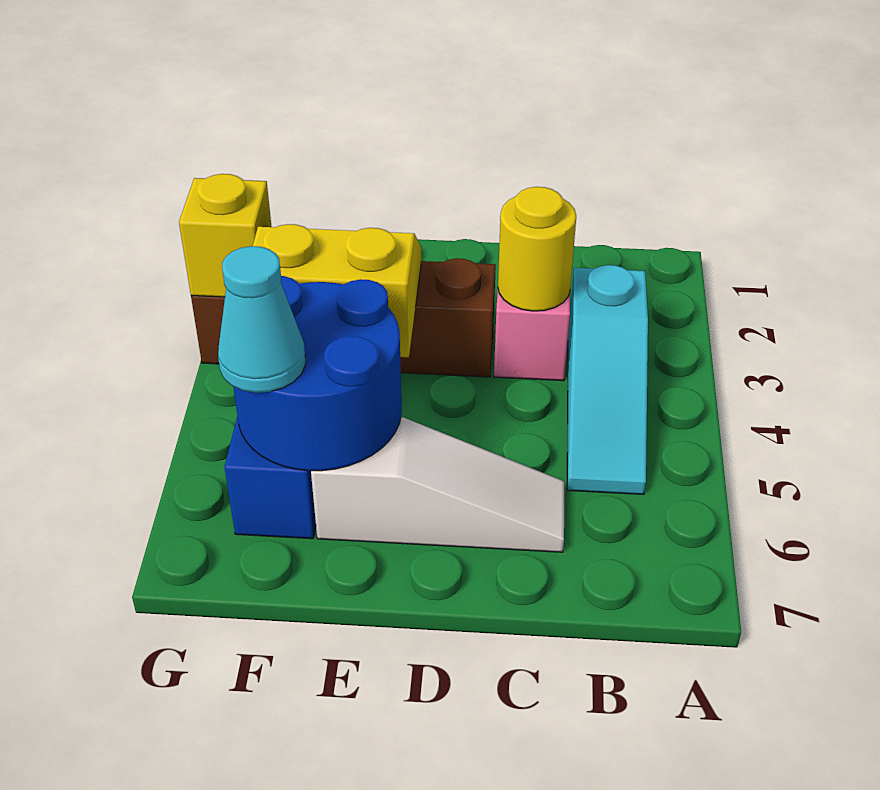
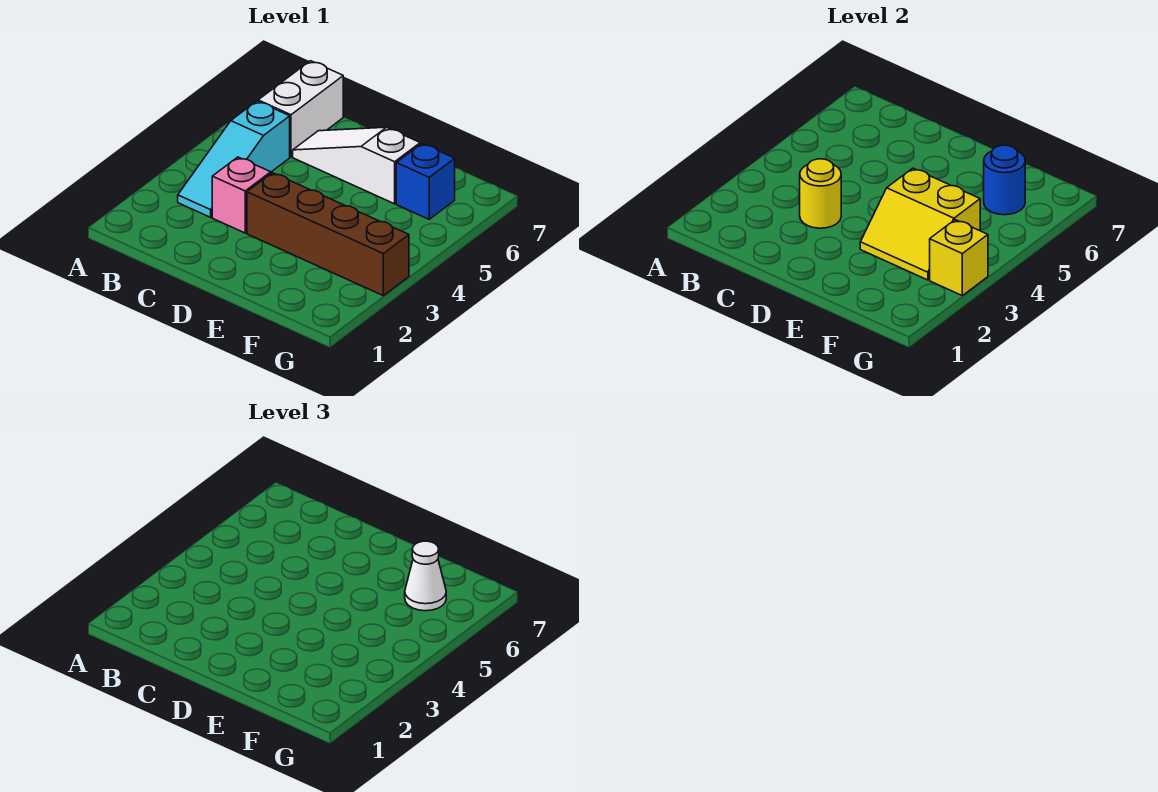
cyan slope B3:B5 level 1 top 3 -> cyan slope B3:B5 level 1 top 5
none -> white brick B6:B7 level 1
blue round brick E5:F6 level 2 -> blue round brick F6 level 2
cyan cone F6 level 3 -> white cone F6 level 3

